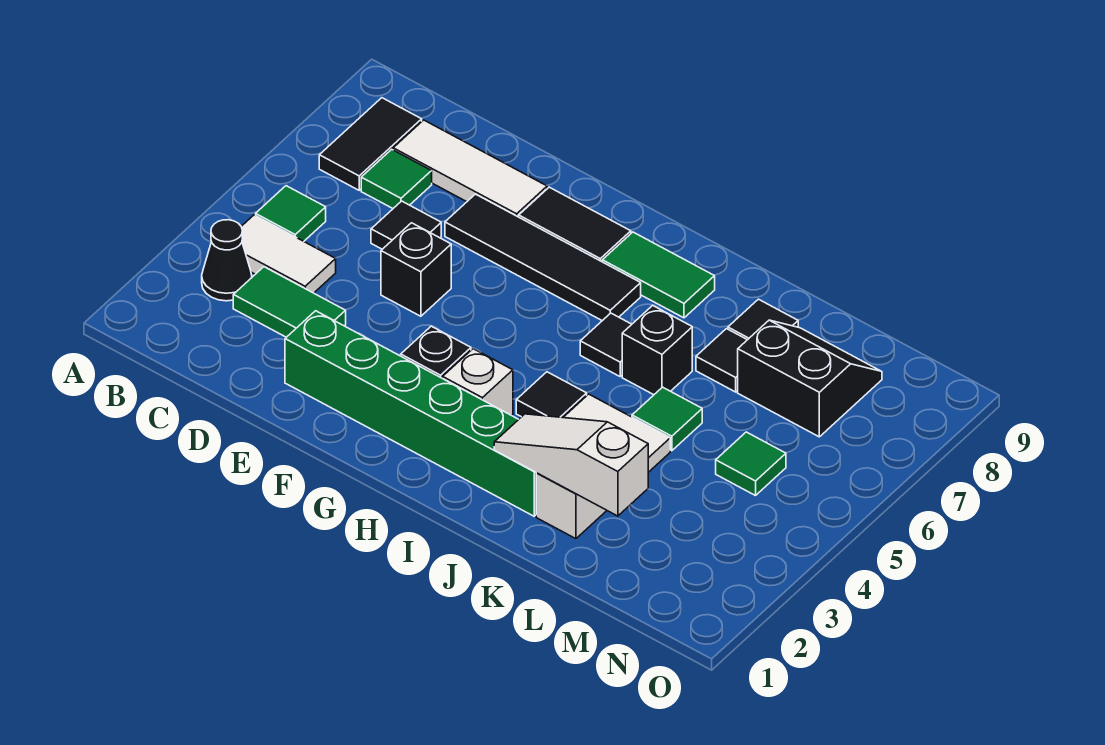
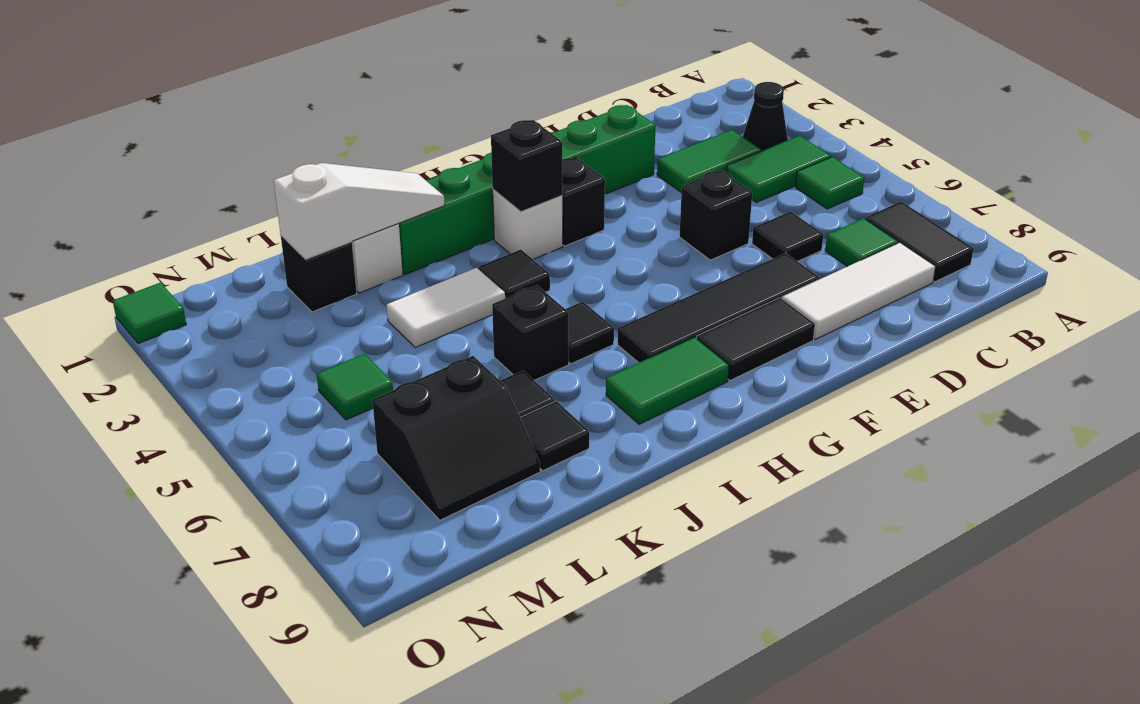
white tile B4:C4 level 1 -> green tile B4:C4 level 1
none -> black brick H3 level 2
green tile K5 level 1 -> green tile O1 level 1
none -> black brick L2 level 1

